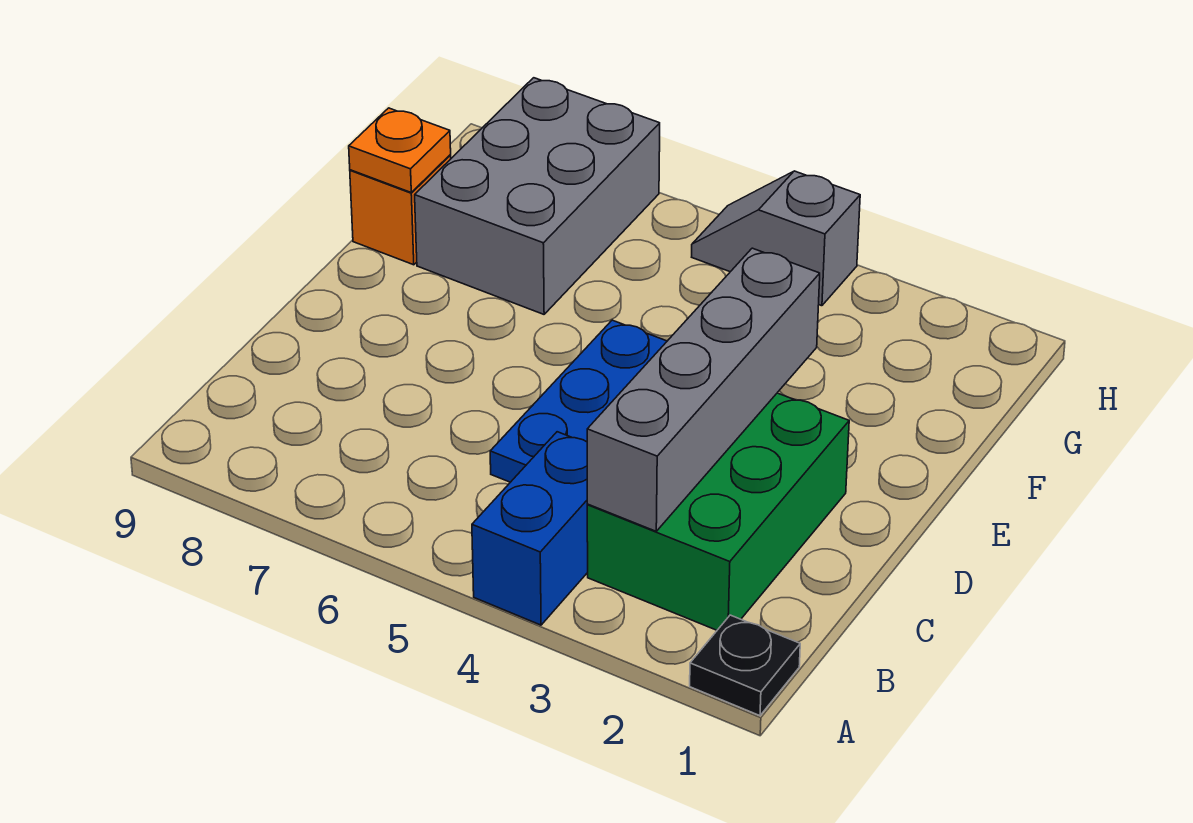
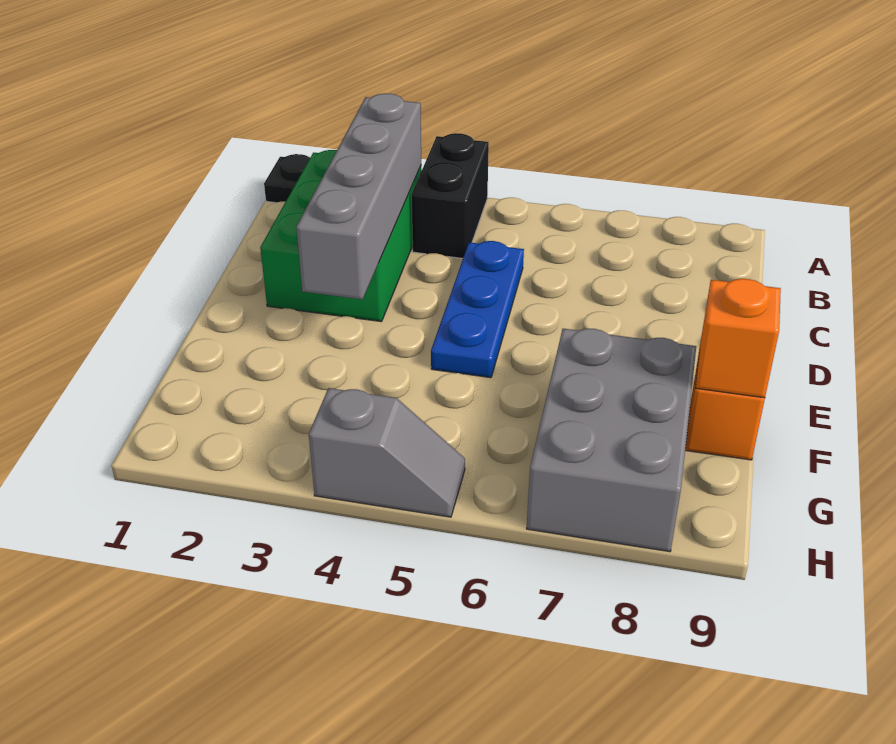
blue brick A4:B4 level 1 -> black brick A4:B4 level 1
orange plate F9 level 2 -> orange brick F9 level 2

